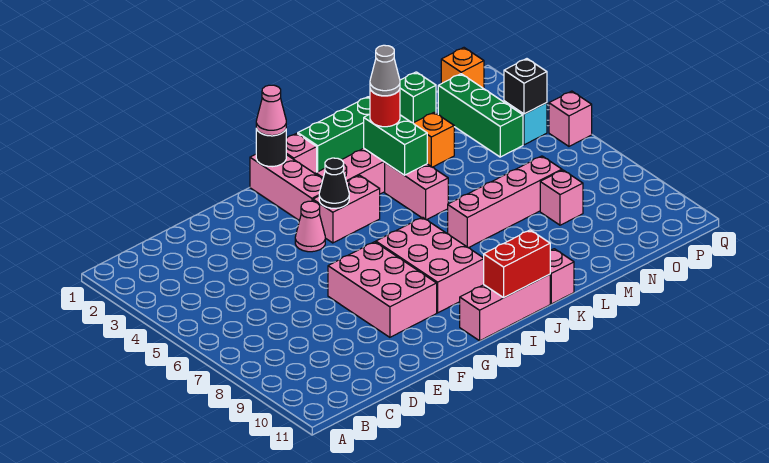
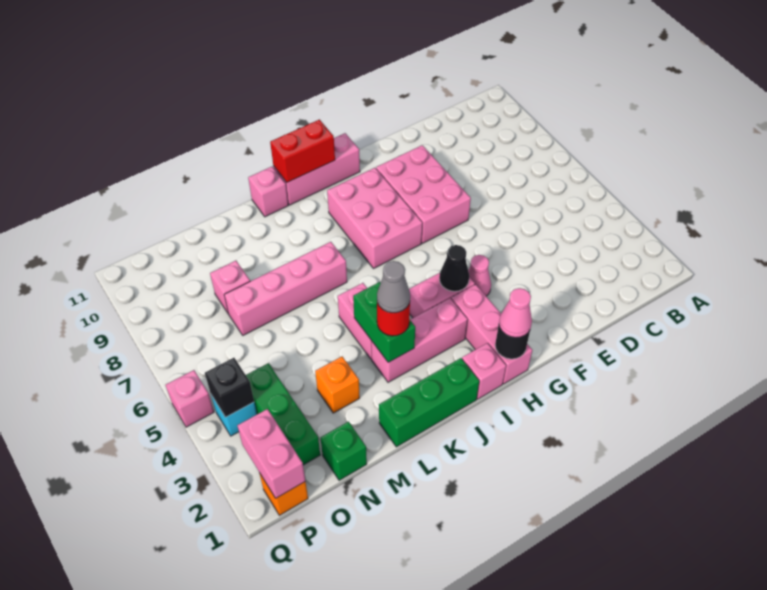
none -> pink brick P1:P2 level 2

